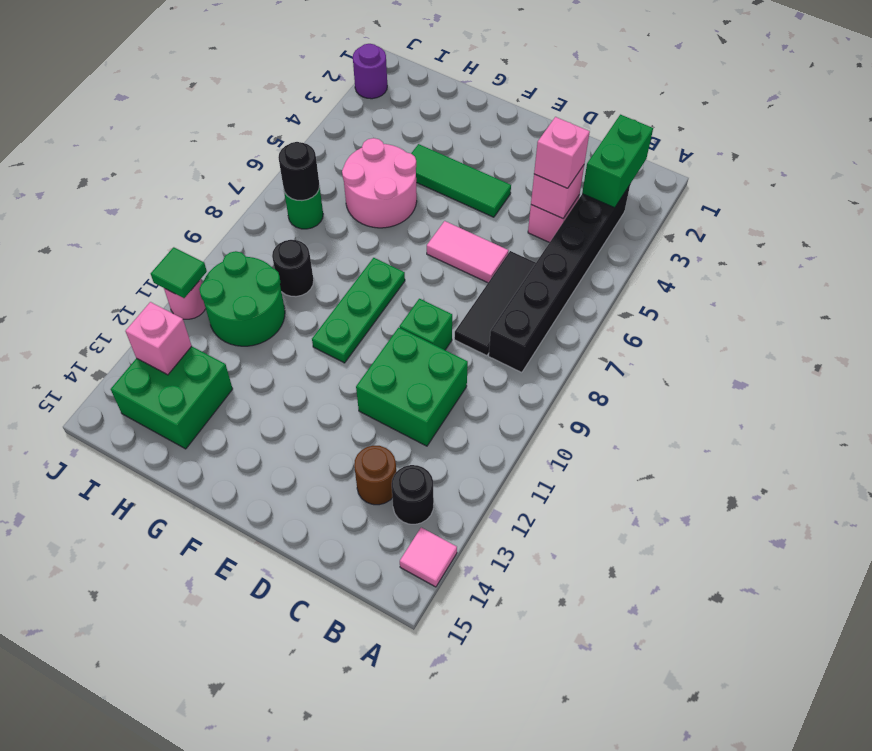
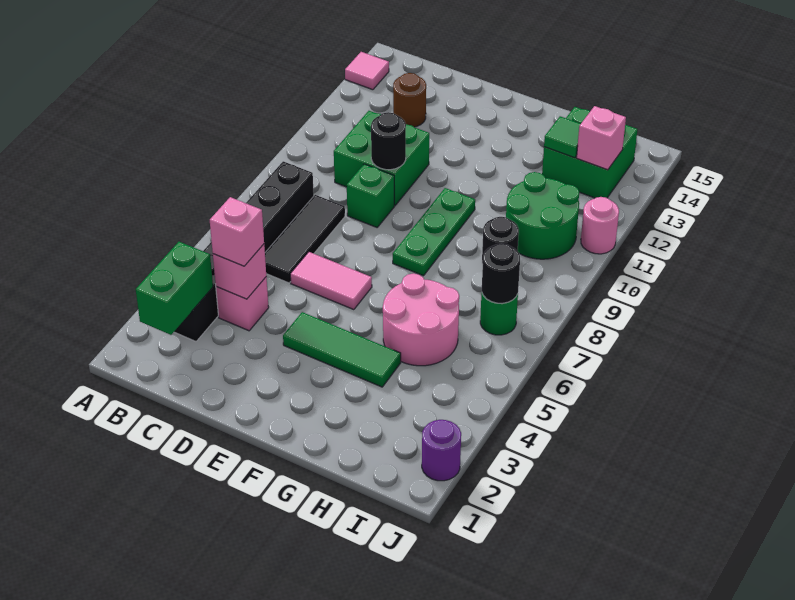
black round brick B13 level 1 -> black round brick D10 level 2
green tile J11 level 2 -> green tile H13 level 2

